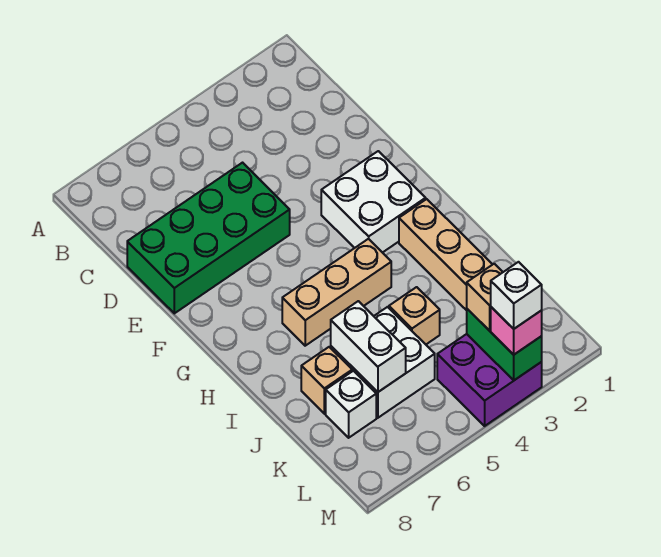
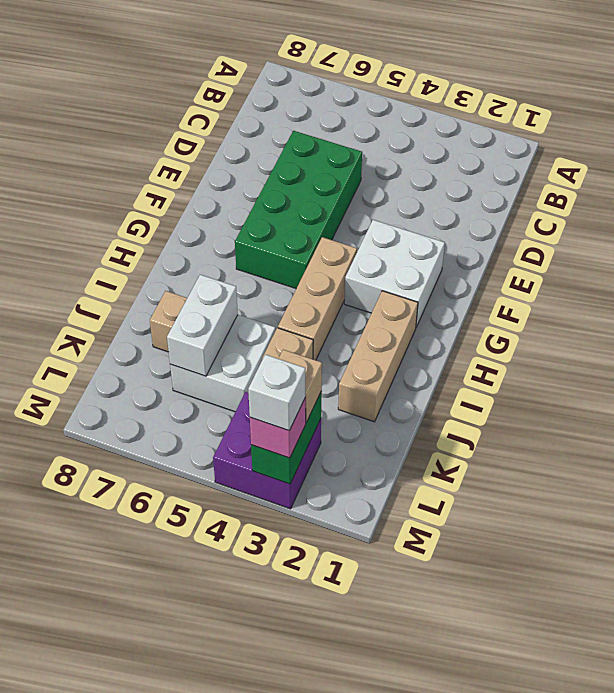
green brick D5:E8 level 1 -> green brick D5:G6 level 1
tan brick H4:H6 level 1 -> tan brick G4:I4 level 1
white brick K7 level 1 -> none

